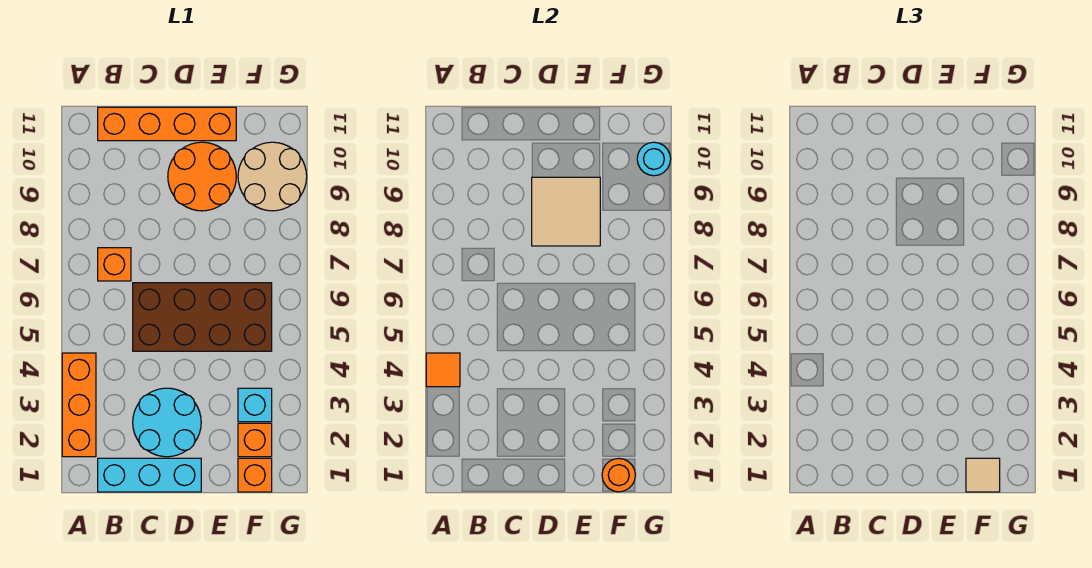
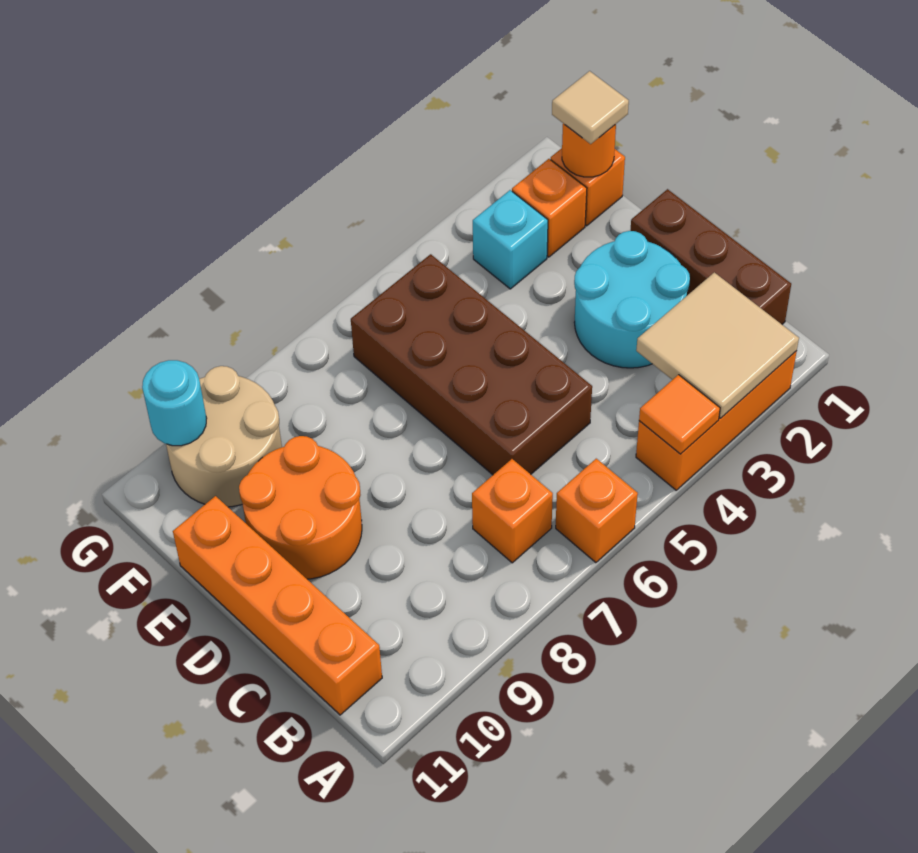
none -> orange brick A6 level 1
cyan brick B1:D1 level 1 -> brown brick B1:D1 level 1
tan tile D8:E9 level 2 -> tan tile A2:B3 level 2

